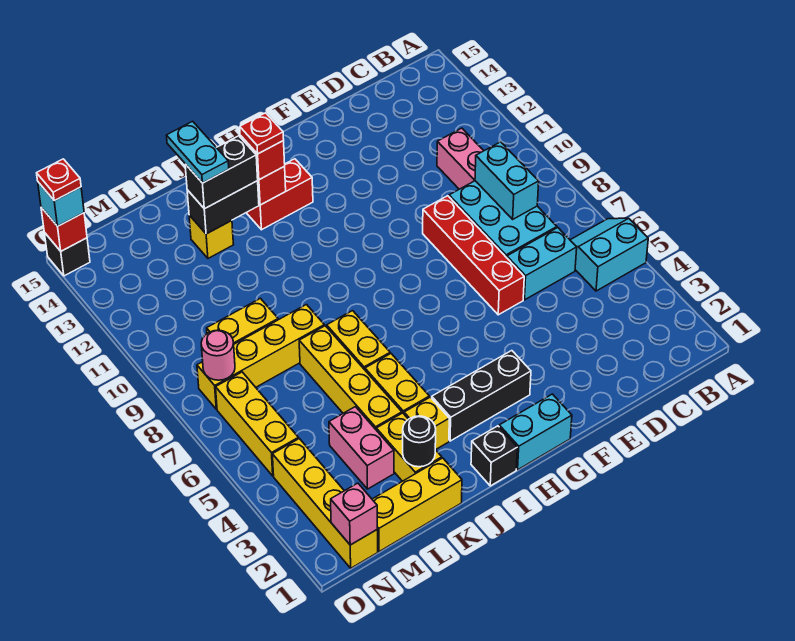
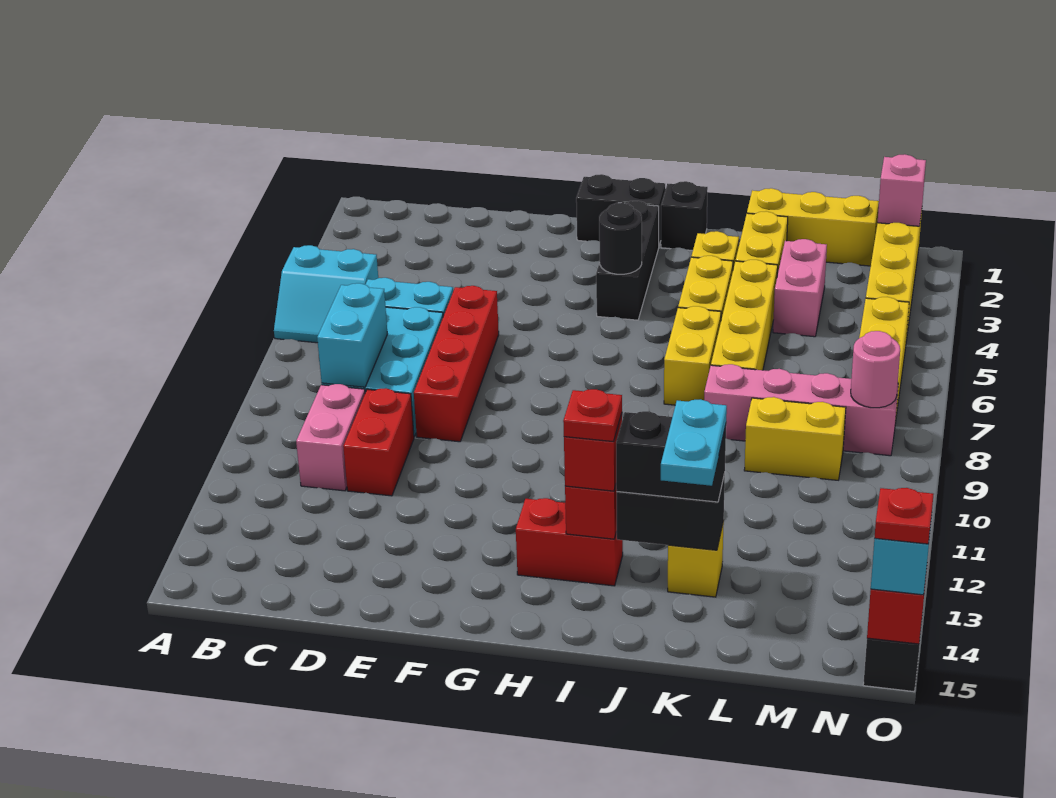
none -> red brick D10:D11 level 1
cyan brick G1:H1 level 1 -> black brick G1:H1 level 1
black brick G3:I3 level 1 -> black brick H2:H4 level 1
black round brick K2 level 2 -> black round brick H4 level 2
yellow brick K8:N8 level 1 -> pink brick K8:N8 level 1

